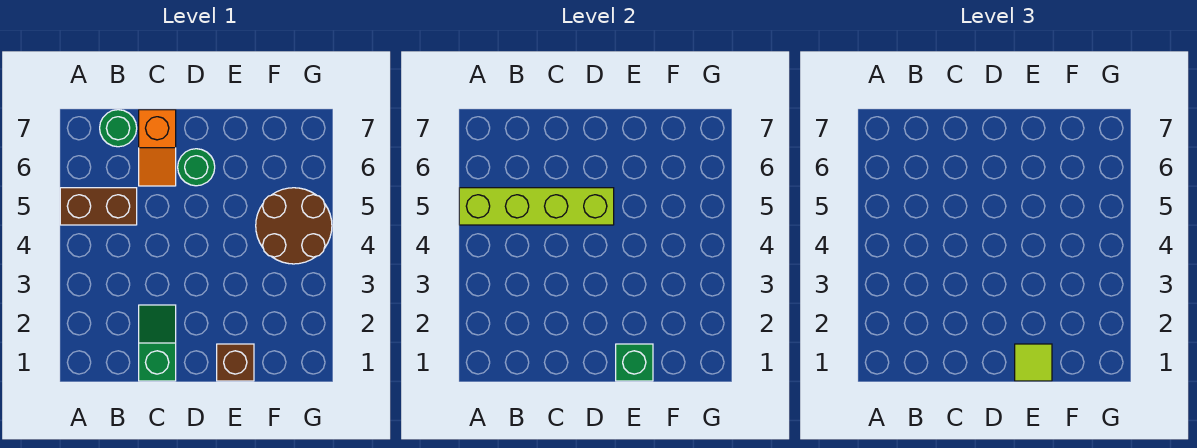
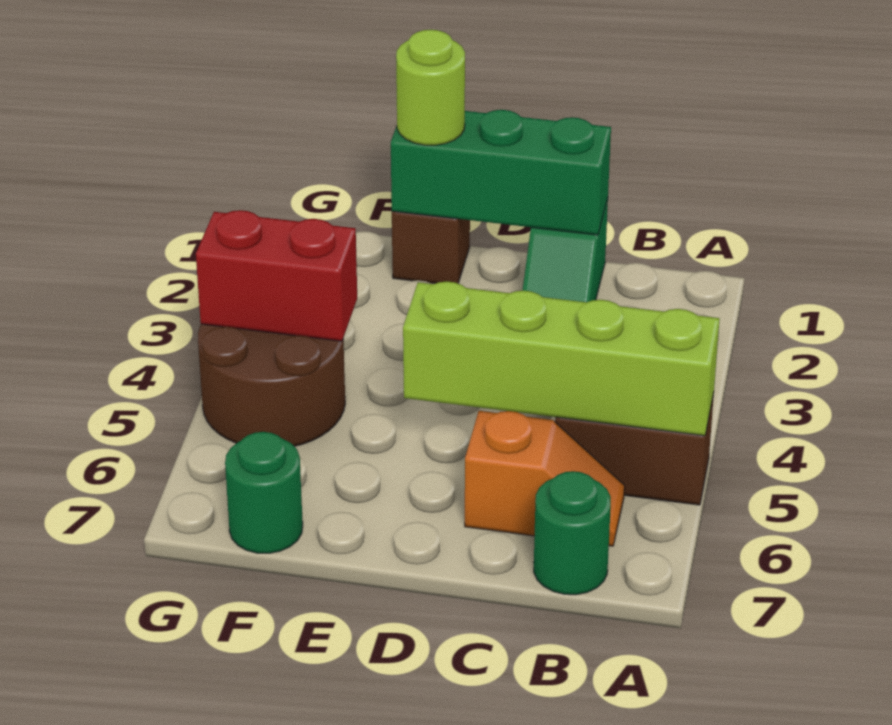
orange slope C6:C7 level 1 top 7 -> orange slope B6:C6 level 1 top C
green round brick D6 level 1 -> green round brick F7 level 1
green brick E1 level 2 -> green brick C1:E1 level 2
lime tile E1 level 3 -> lime round brick E1 level 3
none -> red brick F4:G4 level 2

